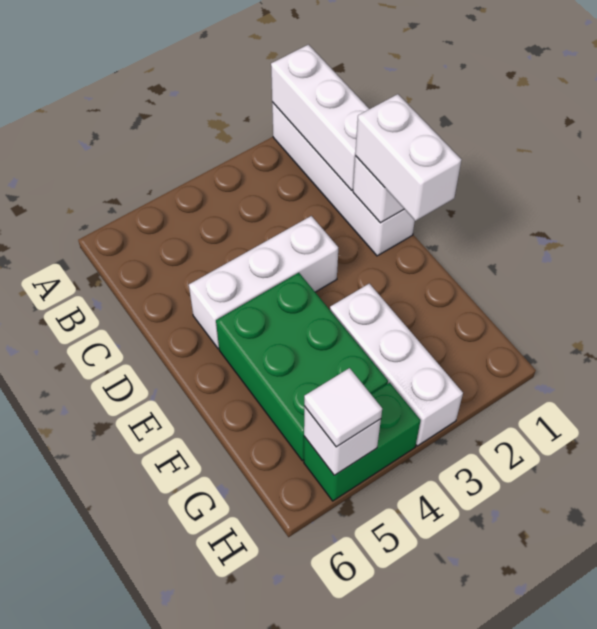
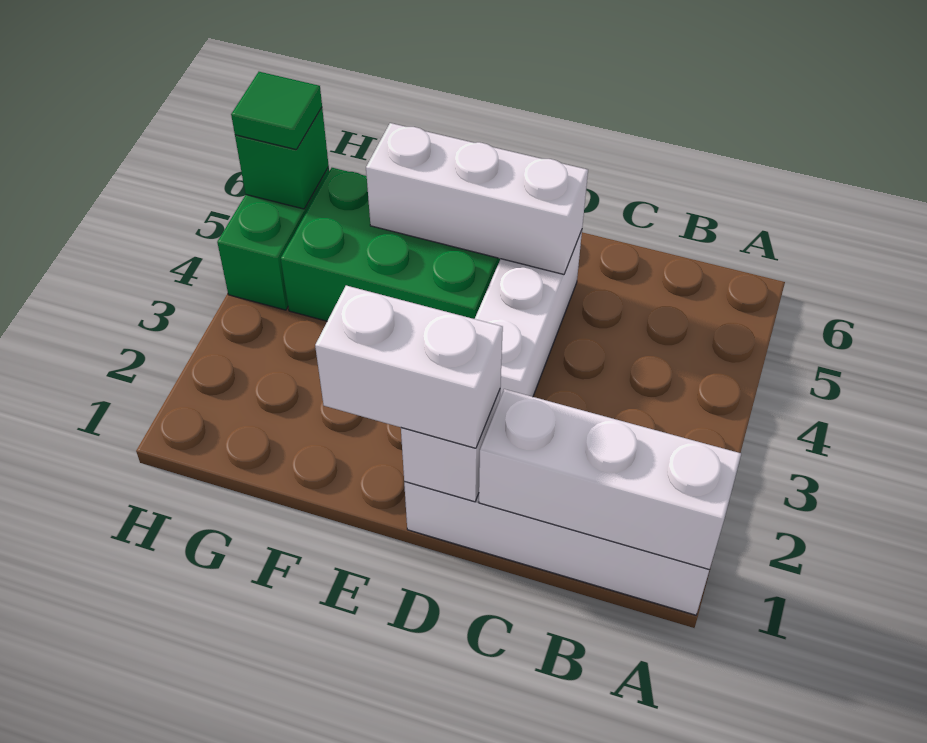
white brick F3:H3 level 1 -> white brick D5:F5 level 2
white brick H5 level 2 -> green brick H5 level 2
white tile H5 level 3 -> green tile H5 level 3

